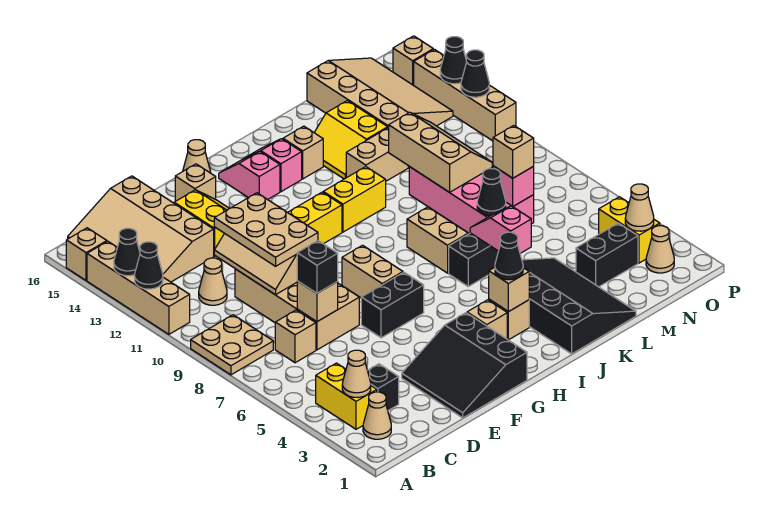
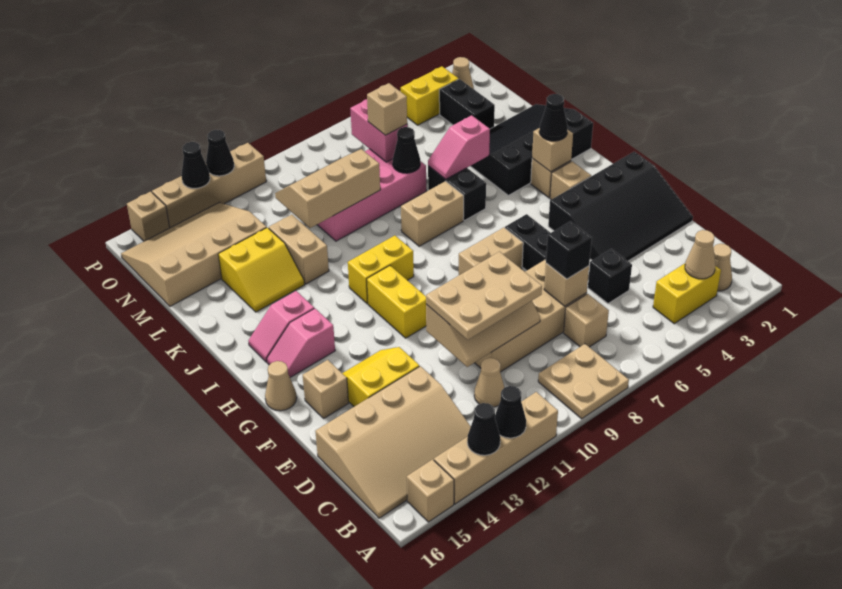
black brick C3 level 1 -> black brick D5 level 1
black slope E1:G3 level 1 top G -> black slope E1:G4 level 1 top G
yellow brick I11:J11 level 1 -> yellow brick I10:I11 level 1
tan brick J14 level 1 -> none
pink brick M7 level 2 -> pink brick M7:N7 level 2
tan cone O3 level 2 -> none

